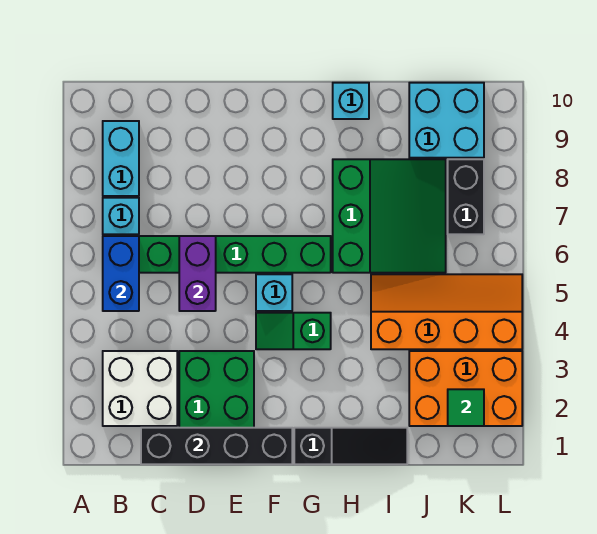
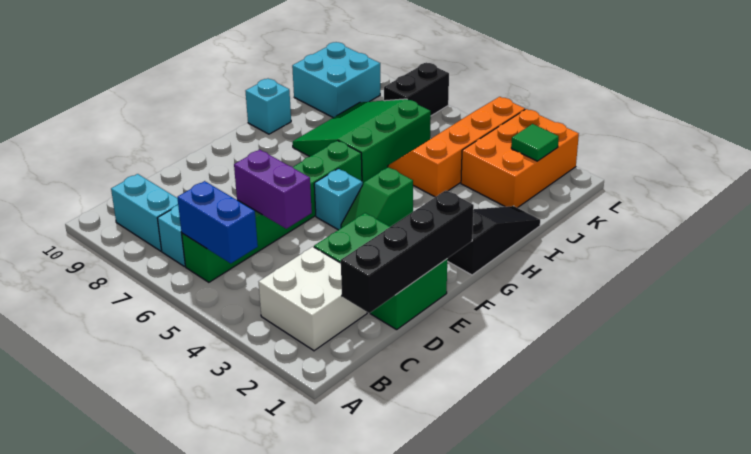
green slope H6:J8 level 1 top H -> green slope H6:J8 level 1 top 6
black brick K7:K8 level 1 -> black brick K7:L7 level 1

